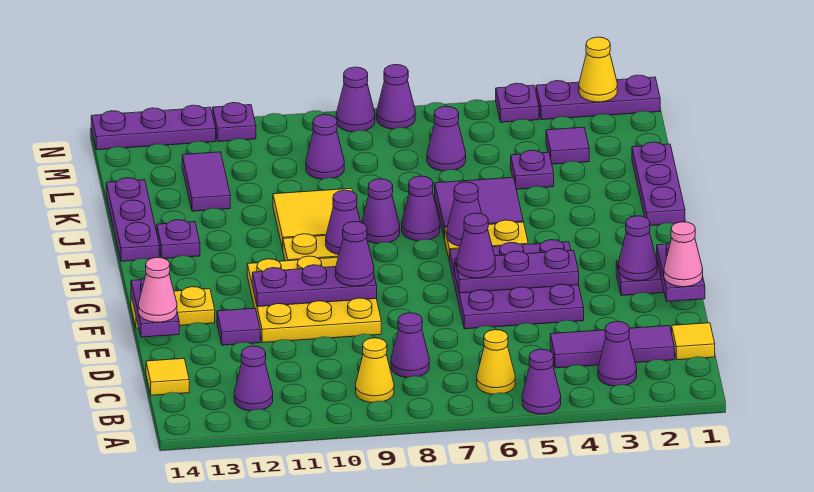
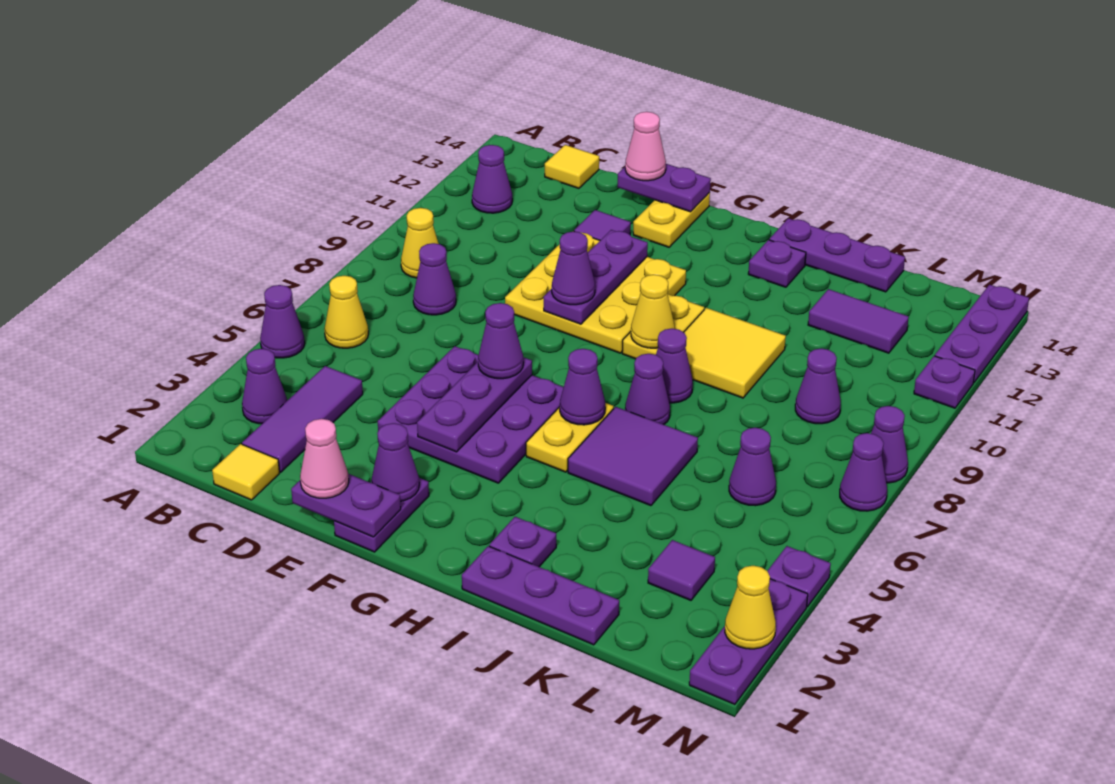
purple cone H9 level 2 -> yellow cone H9 level 2
purple plate K4 level 1 -> purple plate I2 level 1

